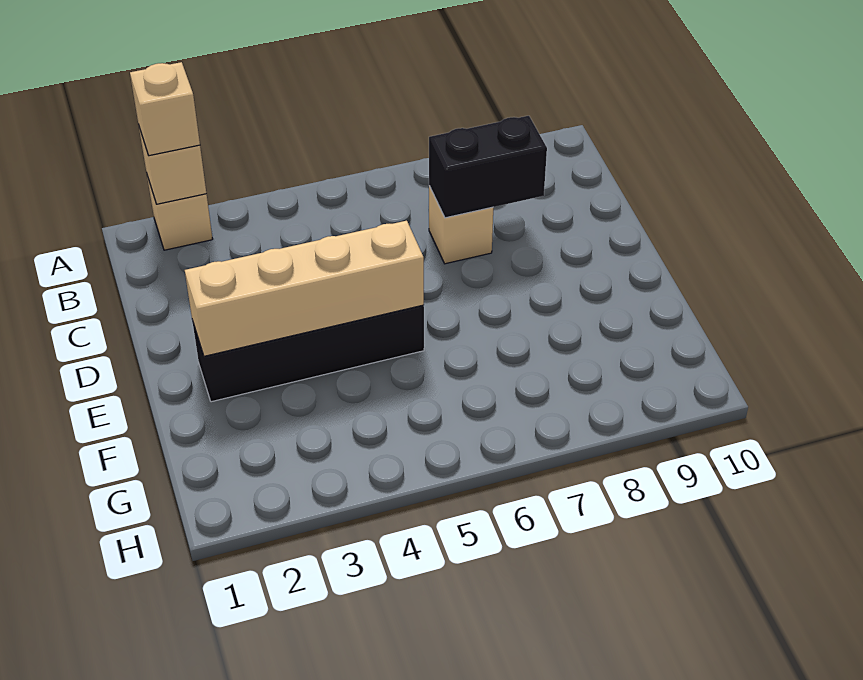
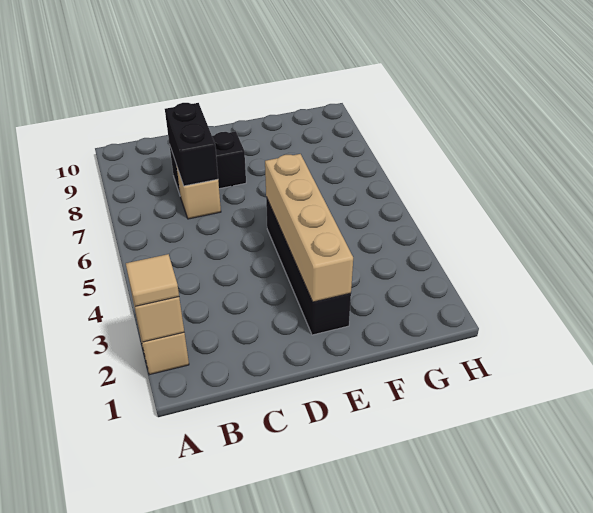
tan brick A2 level 3 -> tan tile A2 level 3
none -> black brick C8:D8 level 1

